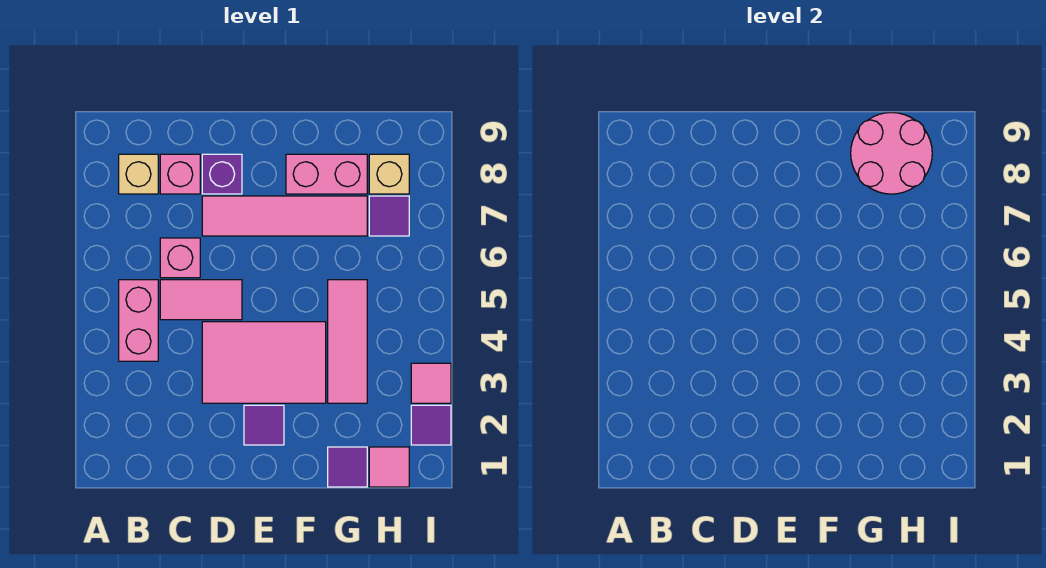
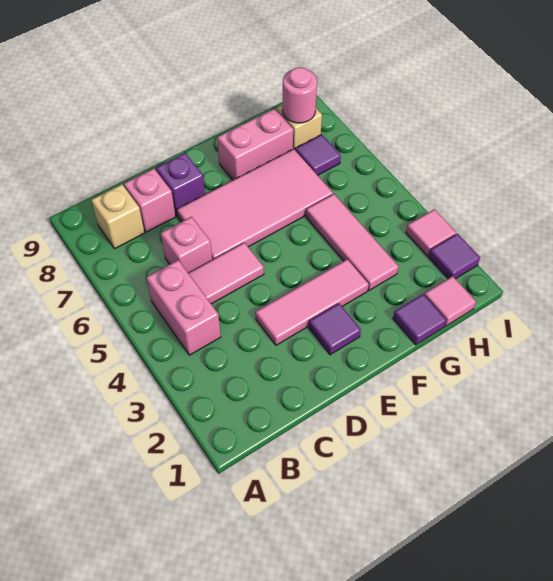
pink tile D3:F4 level 1 -> pink tile D3:F3 level 1
pink tile D7:G7 level 1 -> pink tile D6:G7 level 1
pink round brick G8:H9 level 2 -> pink round brick H8 level 2

